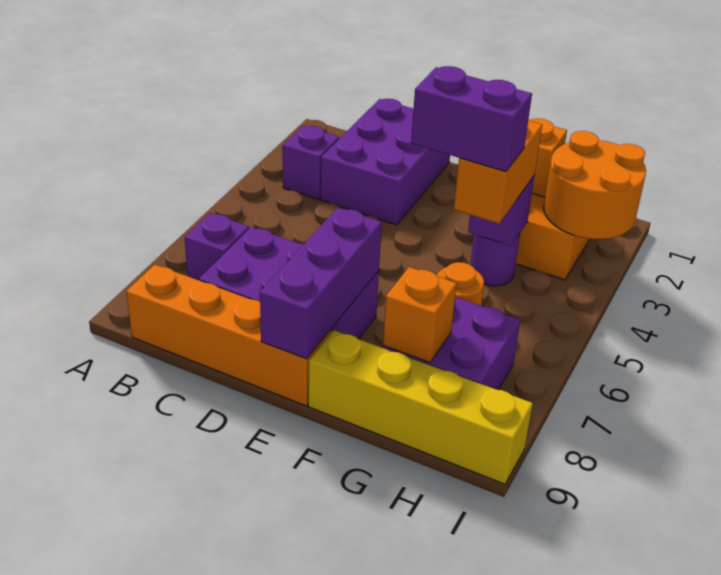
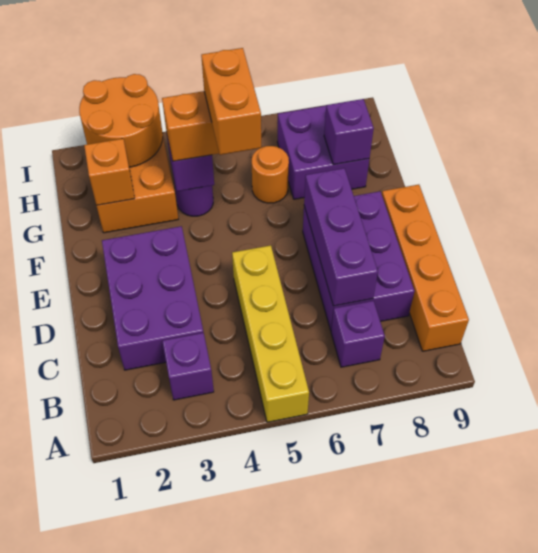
purple brick C1:D3 level 1 -> purple brick C2:E3 level 1
purple brick E7:E9 level 2 -> purple brick C7:E7 level 2
purple brick F5:G5 level 4 -> orange brick F5:G5 level 4
yellow brick F9:I9 level 1 -> yellow brick A5:D5 level 1
orange brick G8 level 2 -> purple brick G8 level 2

